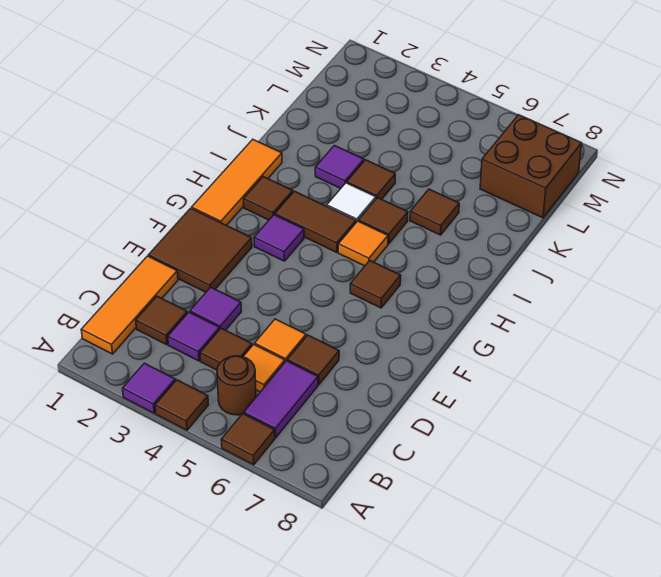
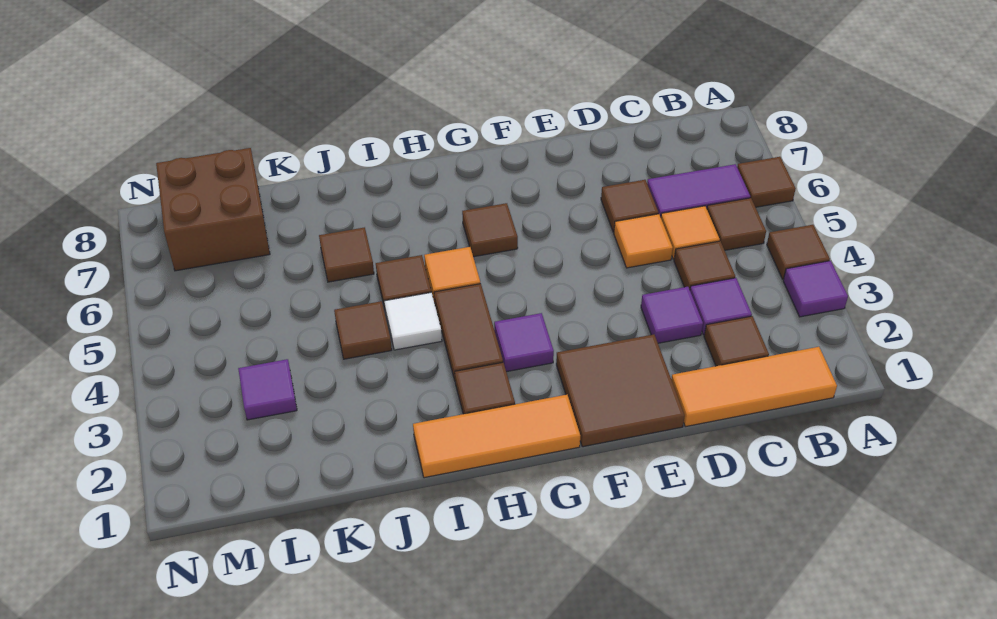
brown round brick B5 level 1 -> brown tile B5 level 1
purple tile J3 level 1 -> purple tile L3 level 1

